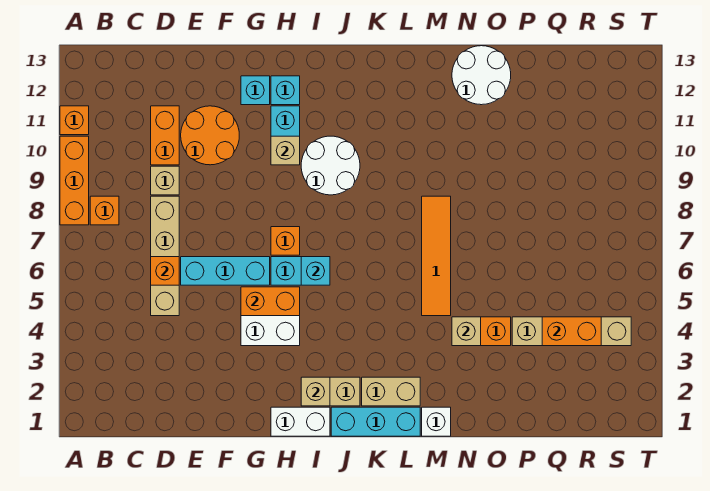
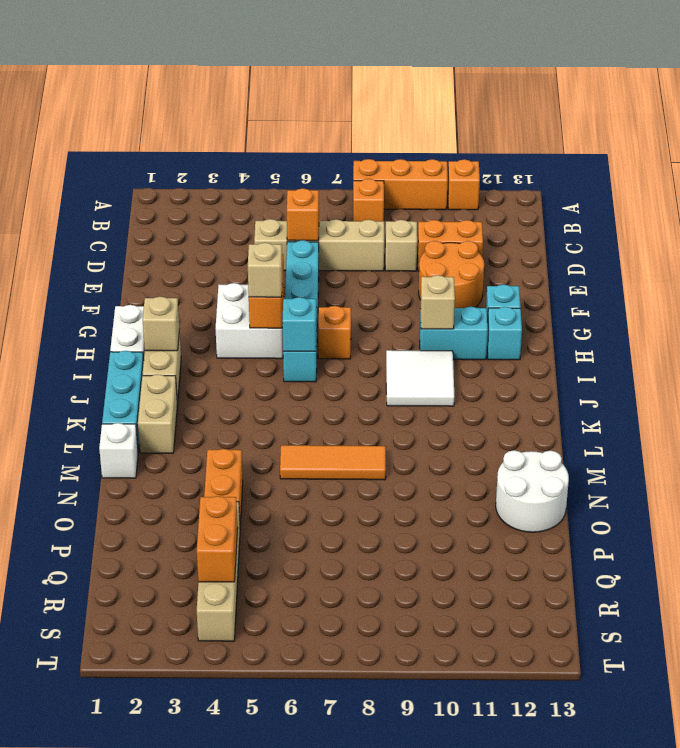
white round brick I9:J10 level 1 -> white tile I9:J10 level 1
orange tile M5:M8 level 1 -> orange tile M6:M8 level 1
tan brick N4 level 2 -> tan brick H5 level 3

